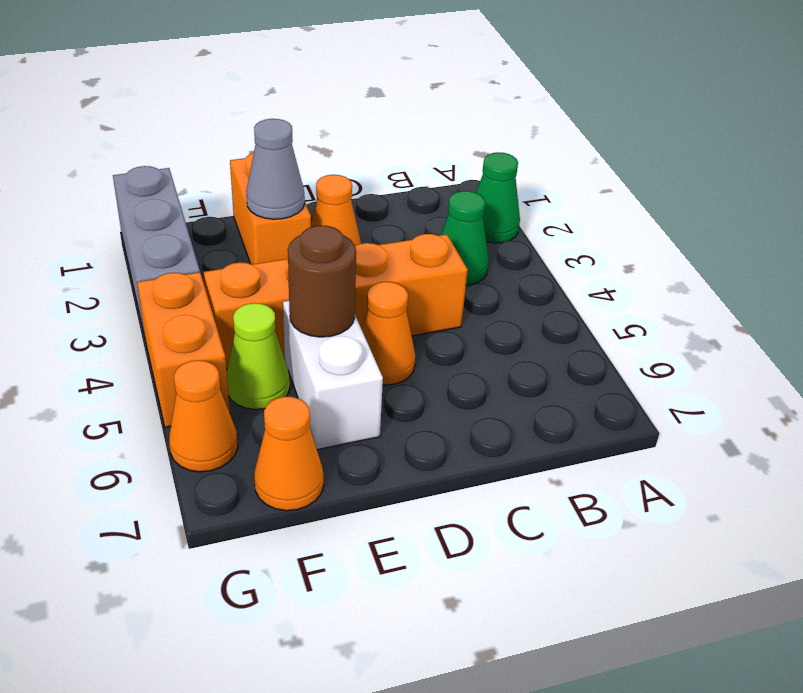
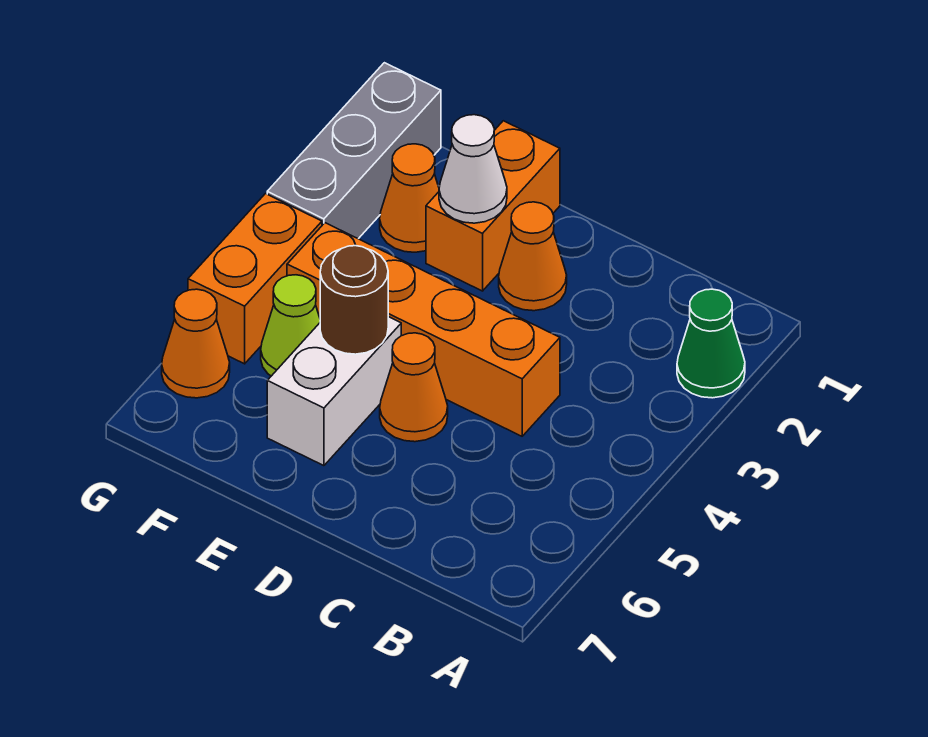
green cone B3 level 1 -> none
grey cone E2 level 2 -> white cone E2 level 2
orange cone F7 level 1 -> orange cone F2 level 1

